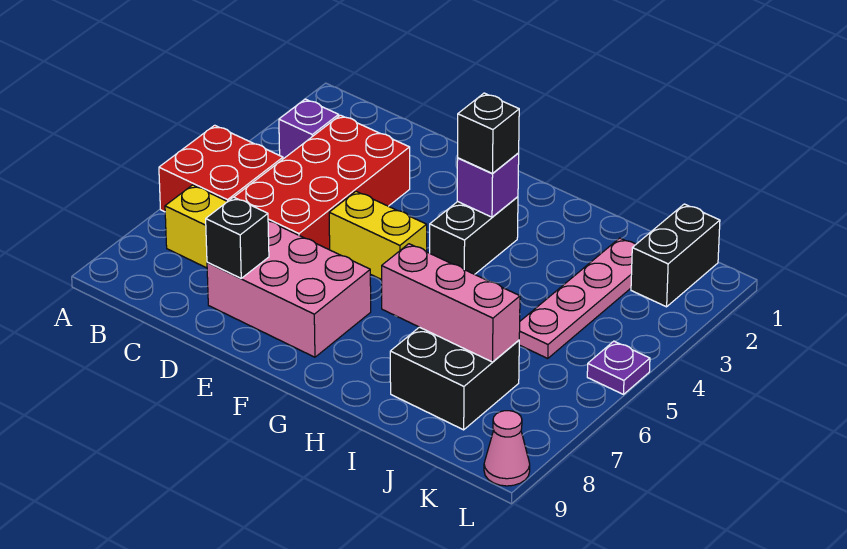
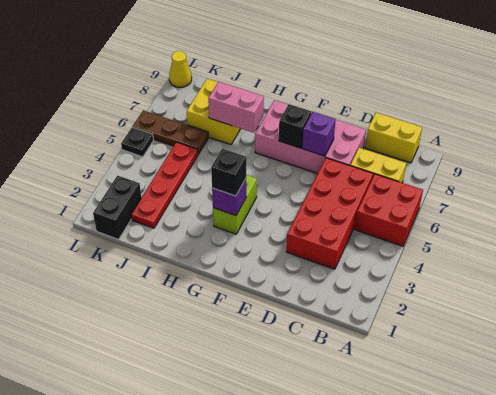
purple brick B3 level 1 -> purple brick E7 level 2
pink brick D7:F8 level 1 -> pink brick D7:G8 level 1
black brick D8 level 2 -> black brick F7 level 2
yellow brick E5:F5 level 1 -> yellow brick B9:C9 level 1
black brick G3:G4 level 1 -> lime brick G3:G4 level 1
pink brick H7:J7 level 2 -> pink brick H7:I7 level 2
black brick I7:J8 level 1 -> yellow brick I7:J8 level 1
pink plate J2:J5 level 1 -> red plate J2:J5 level 1
none -> brown plate J6:L6 level 1
purple plate L5 level 1 -> black plate L5 level 1
pink cone L9 level 1 -> yellow cone L9 level 1

